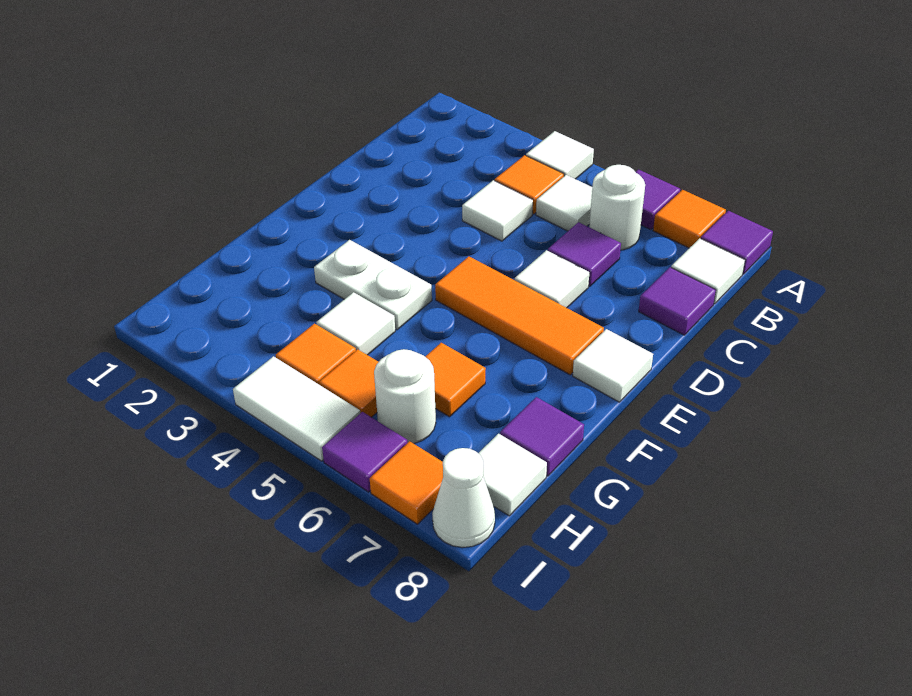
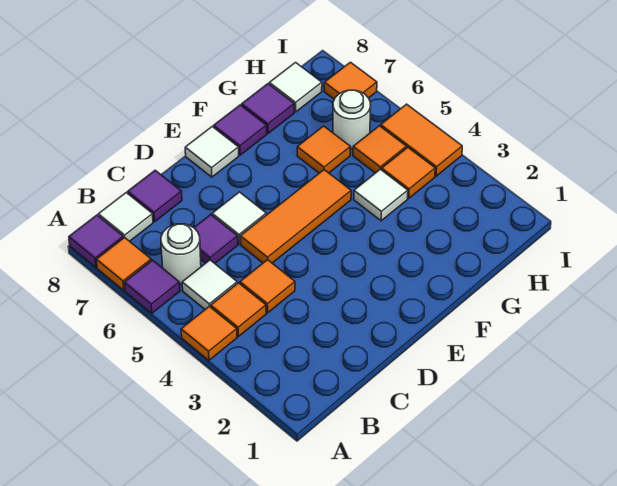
white tile A4 level 1 -> orange tile A4 level 1
white tile C4 level 1 -> orange tile C4 level 1
orange tile E5:E7 level 1 -> orange tile D5:F5 level 1
white plate F3:F4 level 1 -> none
white tile I4:I5 level 1 -> orange tile I4:I5 level 1
purple tile I6 level 1 -> purple tile F8 level 1
white cone I8 level 1 -> none

